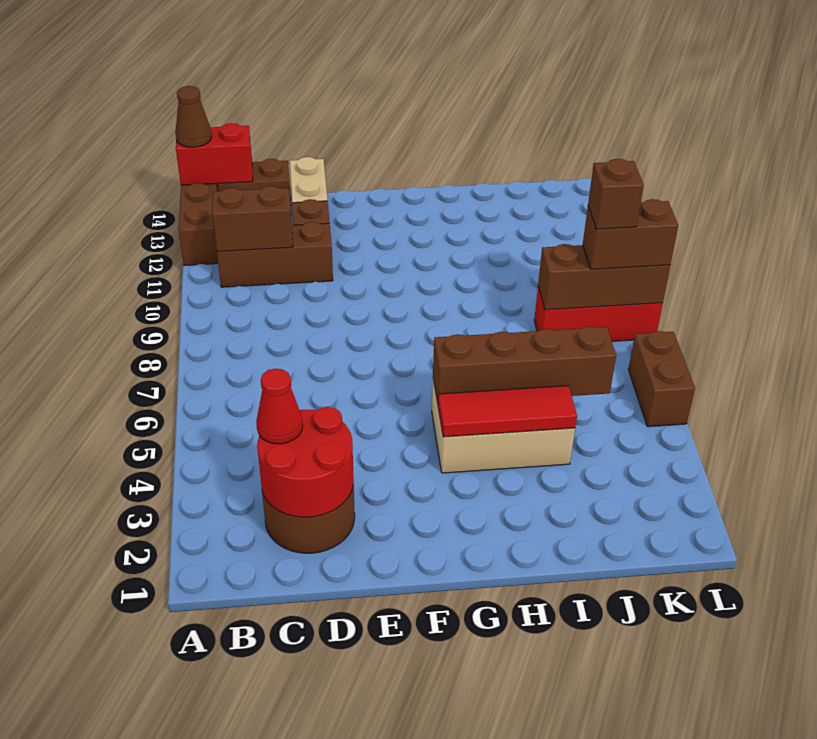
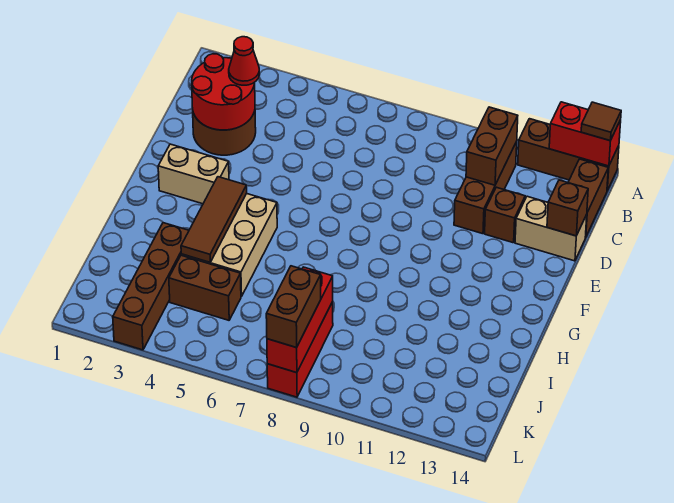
red brick A14:B14 level 2 -> red brick A13:A14 level 2
brown cone A14 level 3 -> brown tile A14 level 3
none -> tan brick F2:F3 level 1
red tile G4:I4 level 2 -> brown tile G4:I4 level 2
brown brick G5:J5 level 2 -> brown brick I3:L3 level 1
brown brick J8:L8 level 2 -> red brick J8:L8 level 2
brown brick K8 level 4 -> brown brick D14 level 2
brown brick L5:L6 level 1 -> brown brick J4:J5 level 1

